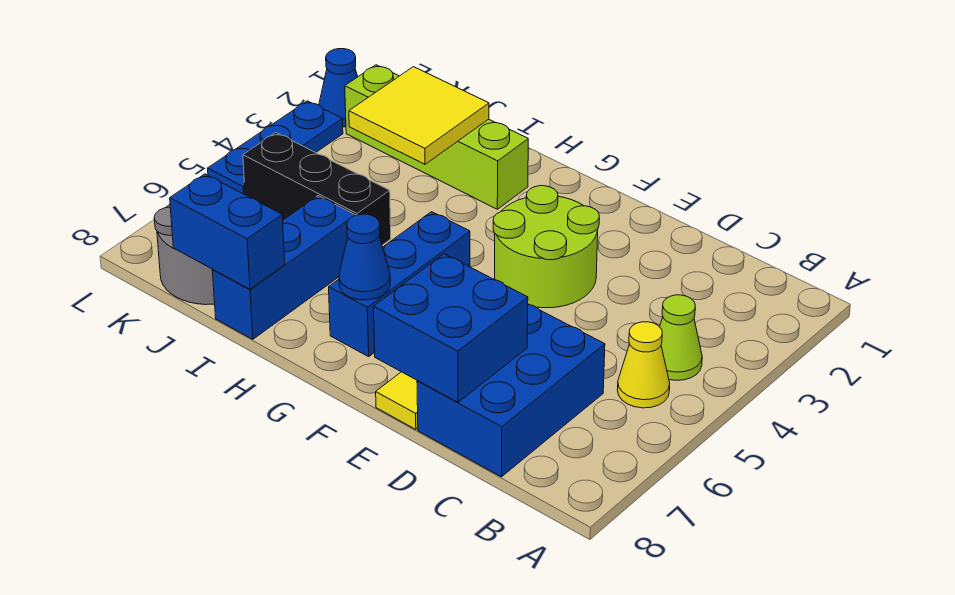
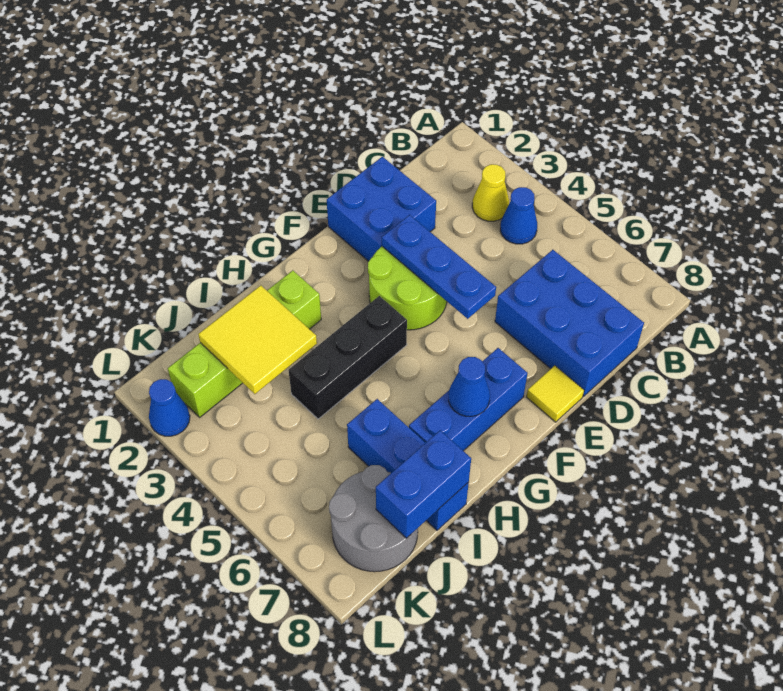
lime cone B4 level 1 -> blue cone B4 level 1
yellow cone B5 level 1 -> yellow cone B3 level 1
blue brick D7:E8 level 2 -> blue brick D1:E2 level 1
blue brick G5:G7 level 1 -> blue brick F7:H7 level 1
black brick I5:K5 level 1 -> black brick G4:I4 level 1
blue plate L3:L5 level 1 -> blue plate E3:E5 level 2

